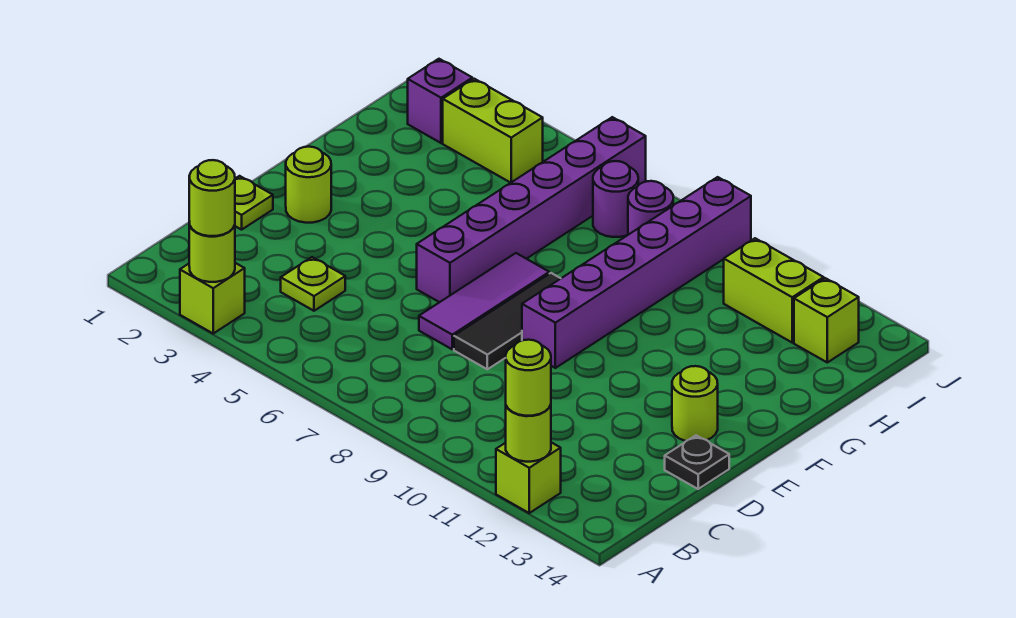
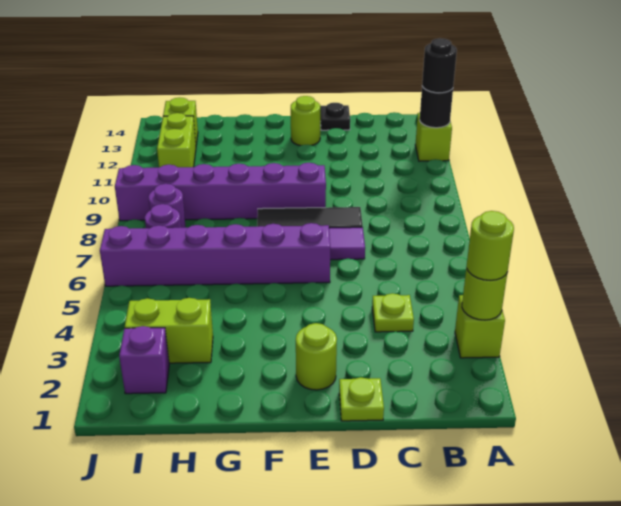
lime round brick A12 level 2 -> black round brick A12 level 2
lime round brick A12 level 3 -> black round brick A12 level 3
lime brick I3:I4 level 1 -> lime brick H3:I3 level 1

